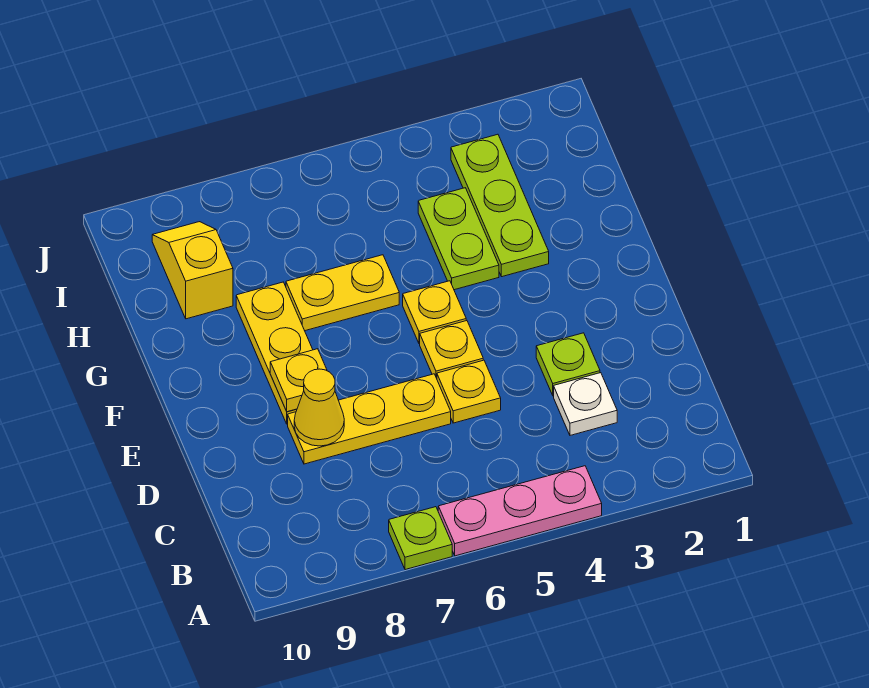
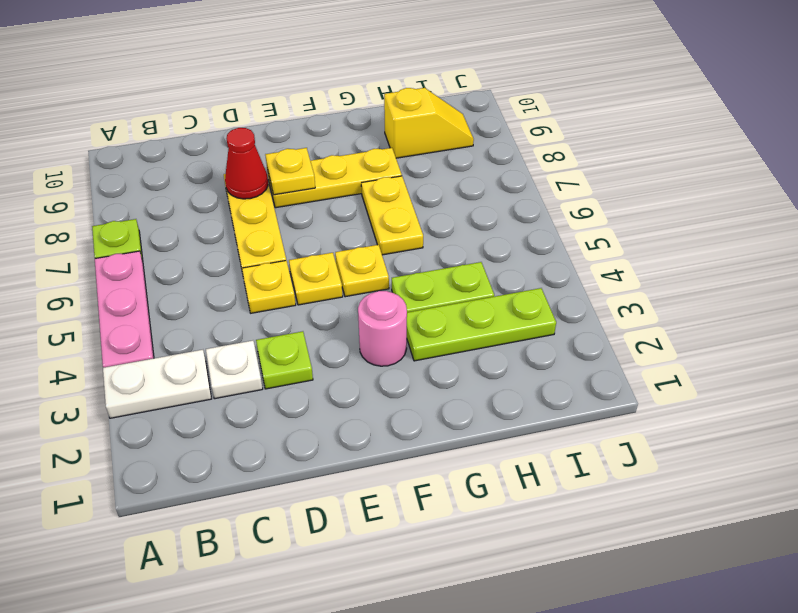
none -> white plate A3:B3 level 1
yellow cone D8 level 2 -> red cone D8 level 2
none -> pink round brick F3 level 1

